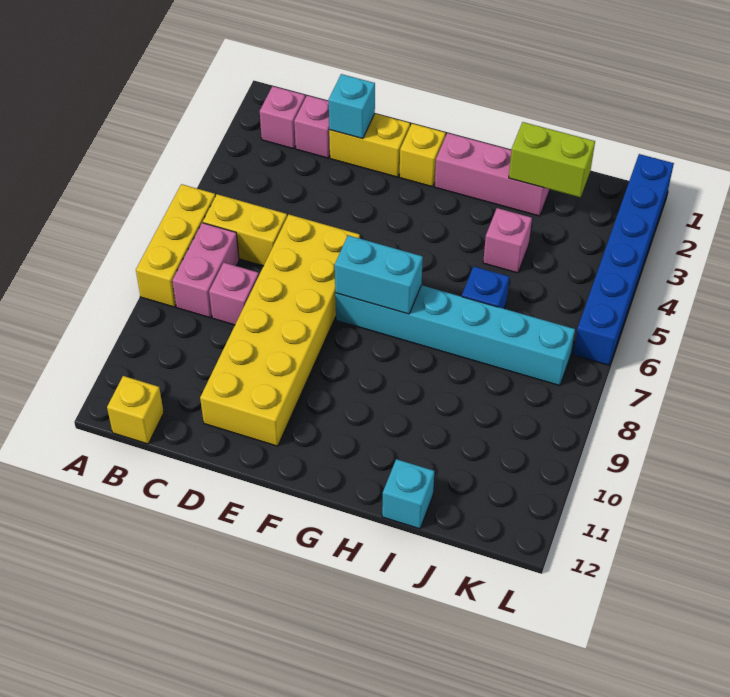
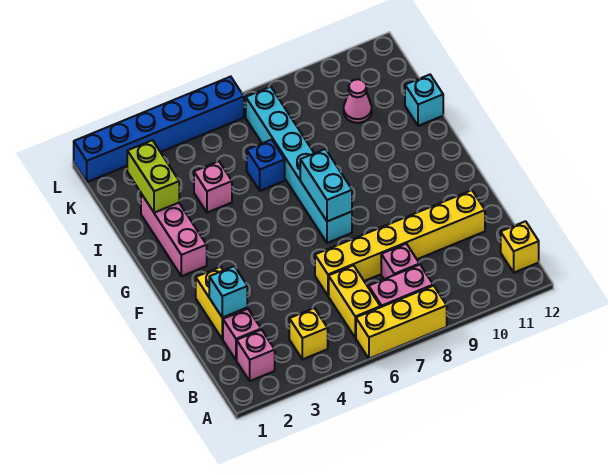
yellow brick D6:E11 level 1 -> yellow brick D6:D11 level 1
yellow brick F2 level 1 -> yellow brick B4 level 1
none -> pink cone J10 level 1

